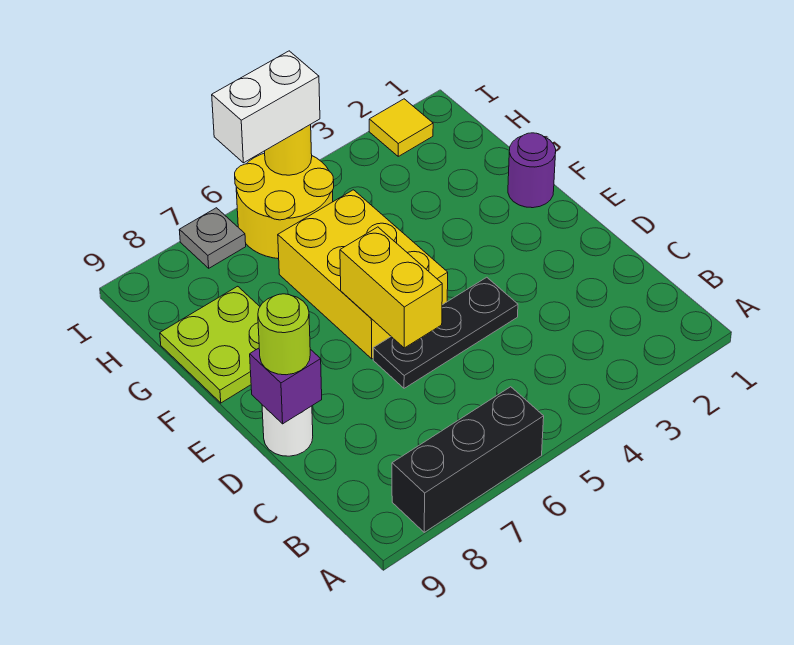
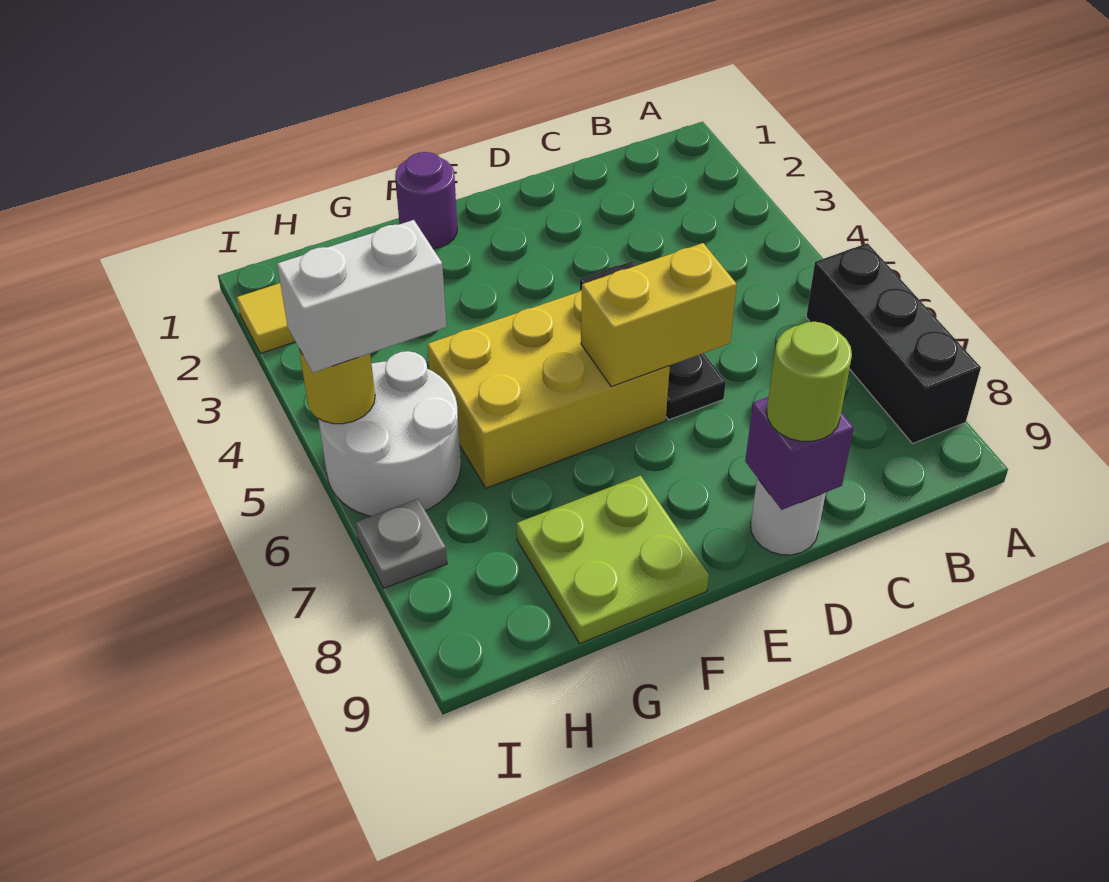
yellow round brick H5:I6 level 1 -> white round brick H5:I6 level 1
white brick I5:I6 level 3 -> white brick H5:I5 level 3

